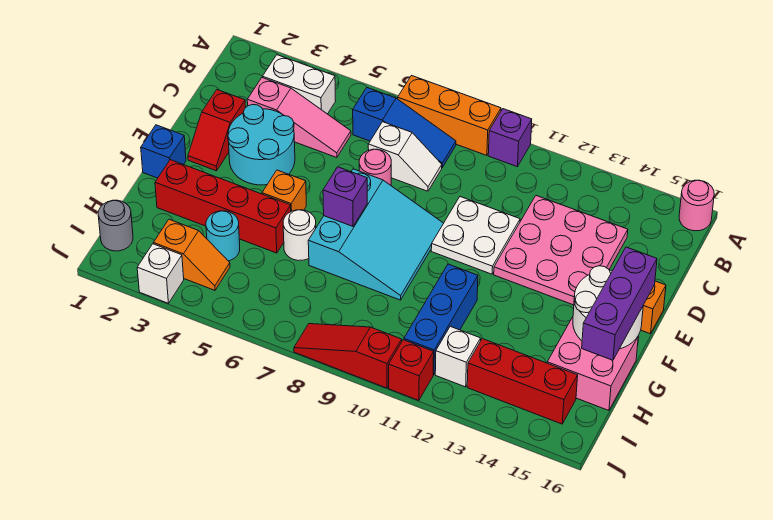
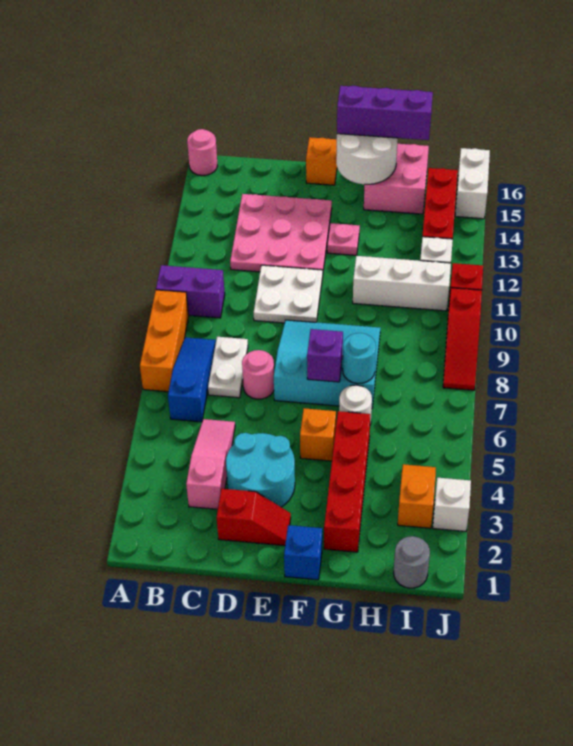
purple brick A10 level 1 -> purple brick A10:B10 level 1
white brick B3:B4 level 1 -> white brick J15:J16 level 1
white slope C7:C8 level 1 top 7 -> white plate C7:C8 level 1
none -> pink plate F13 level 1
blue brick G11:I11 level 1 -> white brick G11:I11 level 1
cyan round brick H4 level 1 -> cyan round brick G7 level 2

